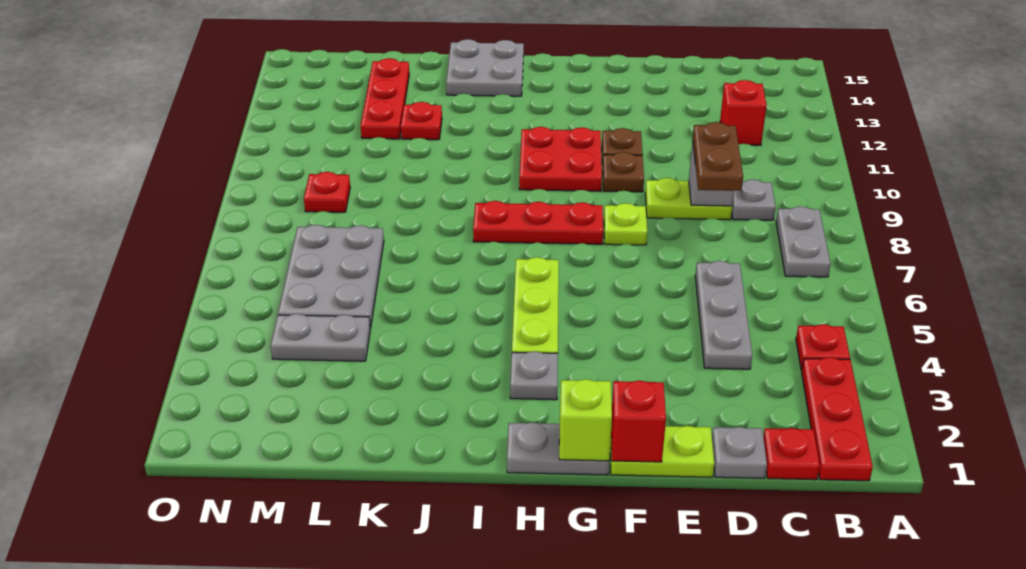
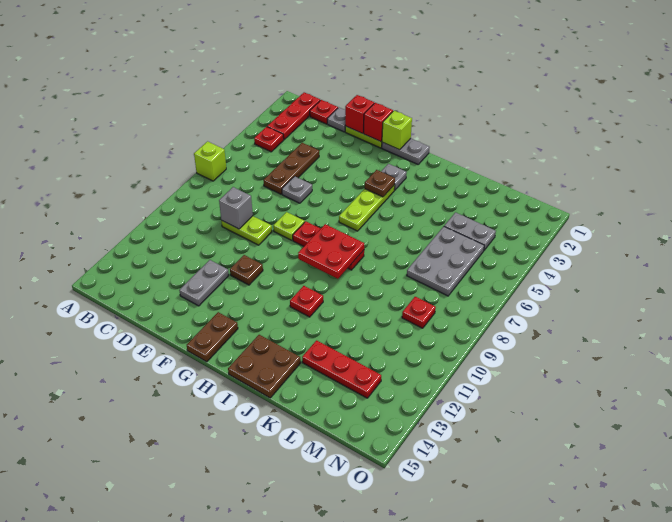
none -> lime brick A7 level 1
grey plate B7:B8 level 1 -> grey plate E12:E13 level 1
grey plate C9 level 1 -> grey plate E6 level 1
red brick C12 level 1 -> red brick E1 level 2
grey plate D4:D6 level 1 -> brown plate D4:D6 level 1
brown plate D8:D9 level 3 -> brown plate G14:G15 level 1
brown plate F10 level 1 -> brown plate H4 level 2
red plate G10:H11 level 1 -> red plate H8:I9 level 2
grey plate I14:J15 level 1 -> brown plate I14:J15 level 1
red plate K12 level 1 -> red plate I11 level 1
red plate L12:L14 level 1 -> red plate K13:M13 level 1

